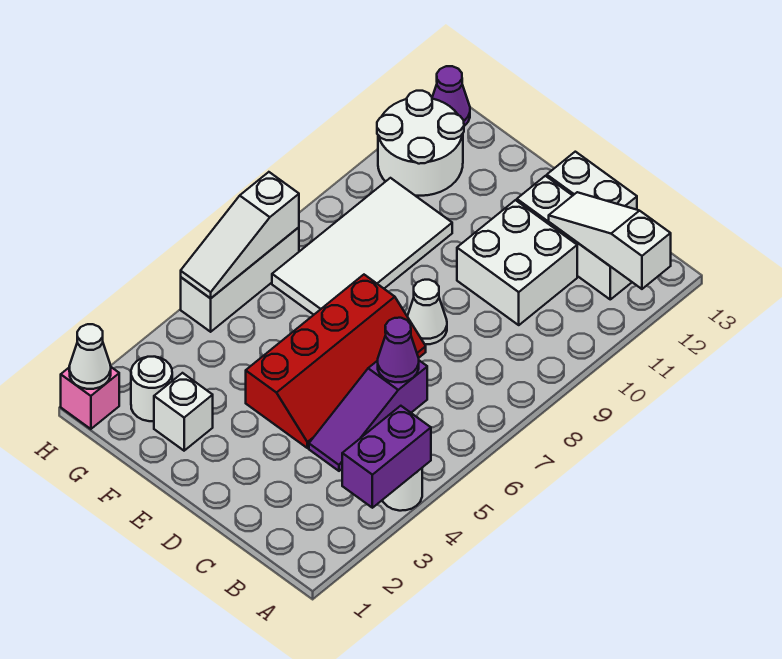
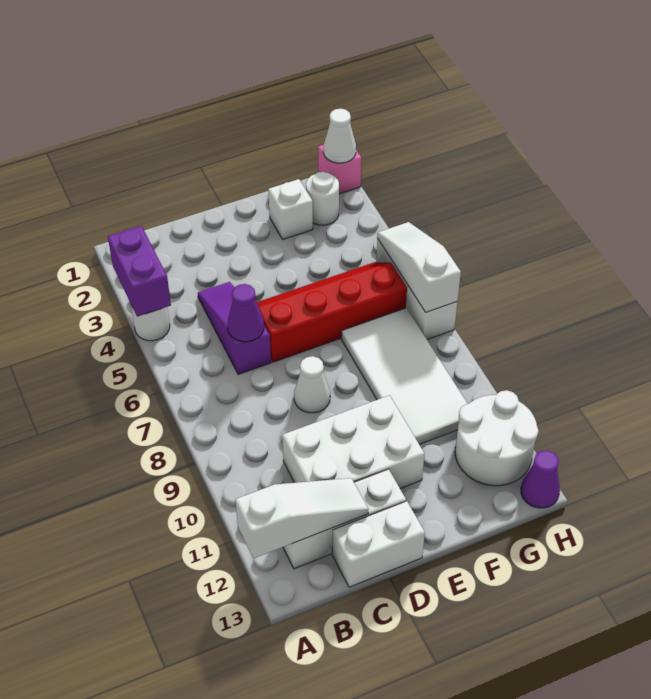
white brick C10:D11 level 1 -> white brick C10:E11 level 1
red slope D4:E7 level 1 top E -> red slope D5:G6 level 1 top 6

